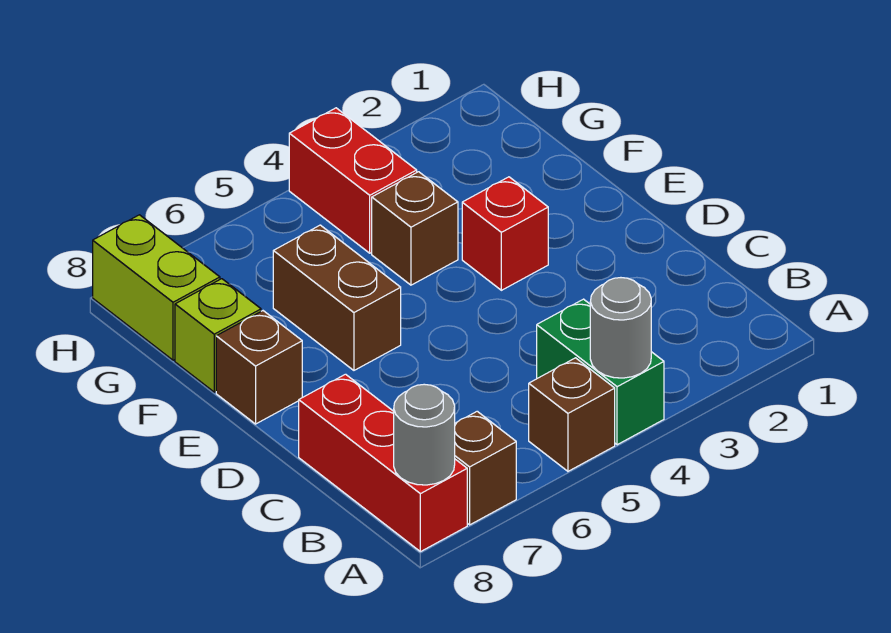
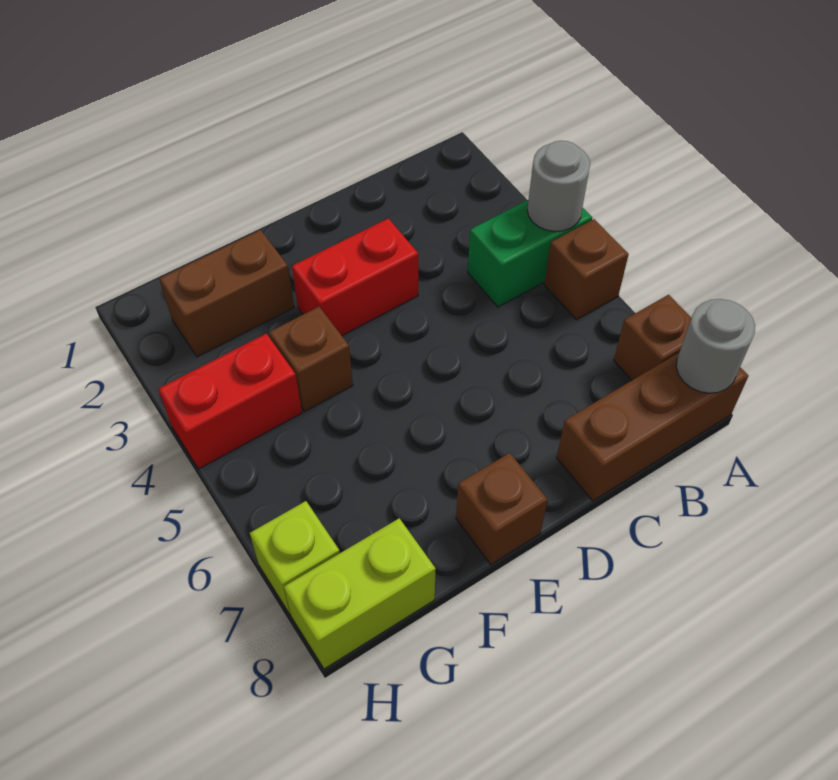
red brick A8:C8 level 1 -> brown brick A8:C8 level 1
red brick E3 level 1 -> red brick D3:E3 level 1
brown brick E6:F6 level 1 -> brown brick F2:G2 level 1
lime brick F8 level 1 -> lime brick H7 level 1

